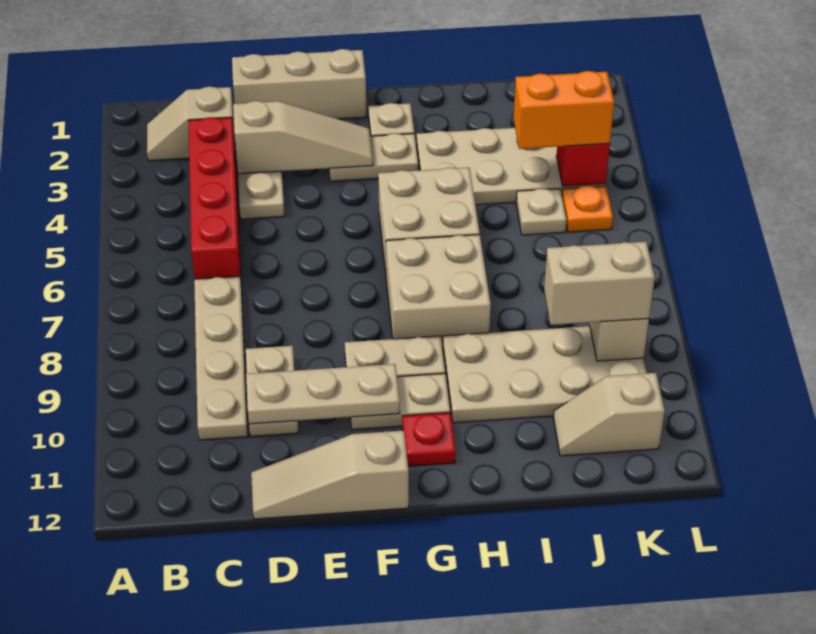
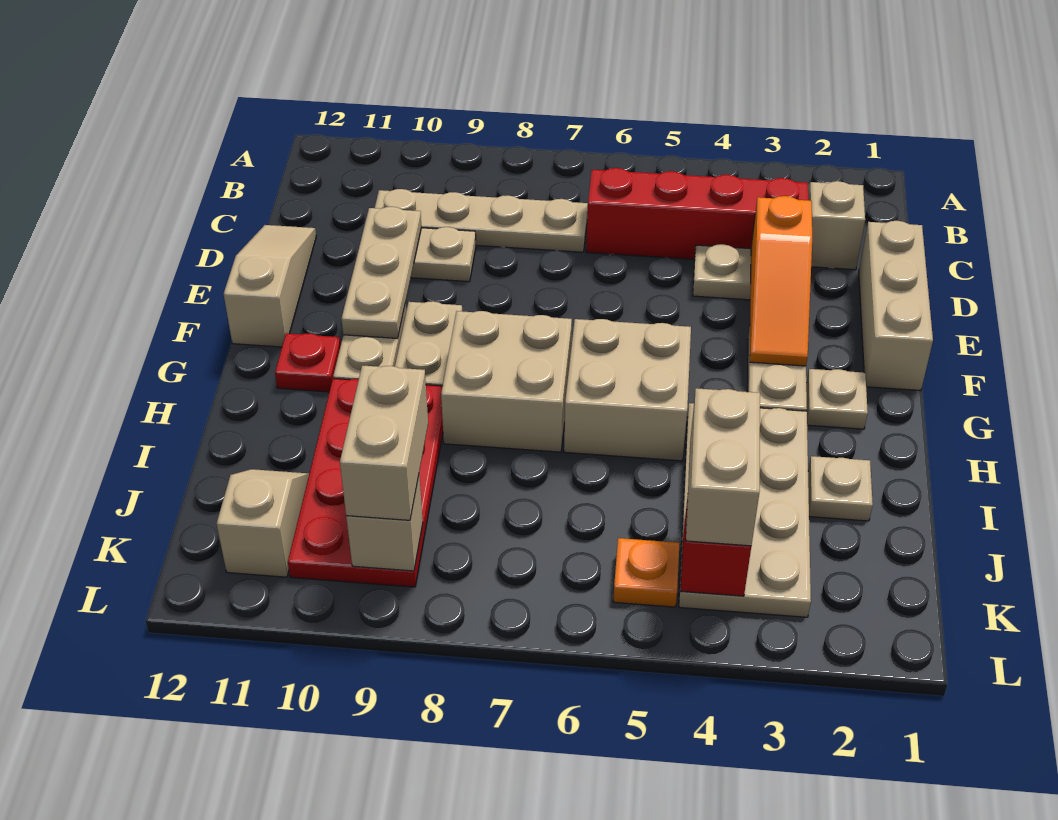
tan slope D3:F3 level 2 top D -> orange slope D3:F3 level 2 top D
tan plate H9:K10 level 1 -> red plate H9:K10 level 1
orange brick J4:K4 level 3 -> tan brick J4:K4 level 3
tan plate J5 level 1 -> tan plate I2 level 1

